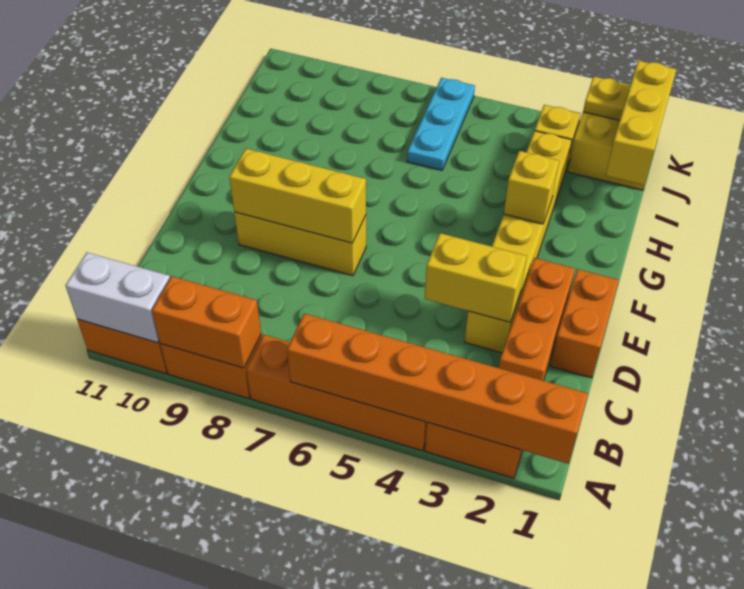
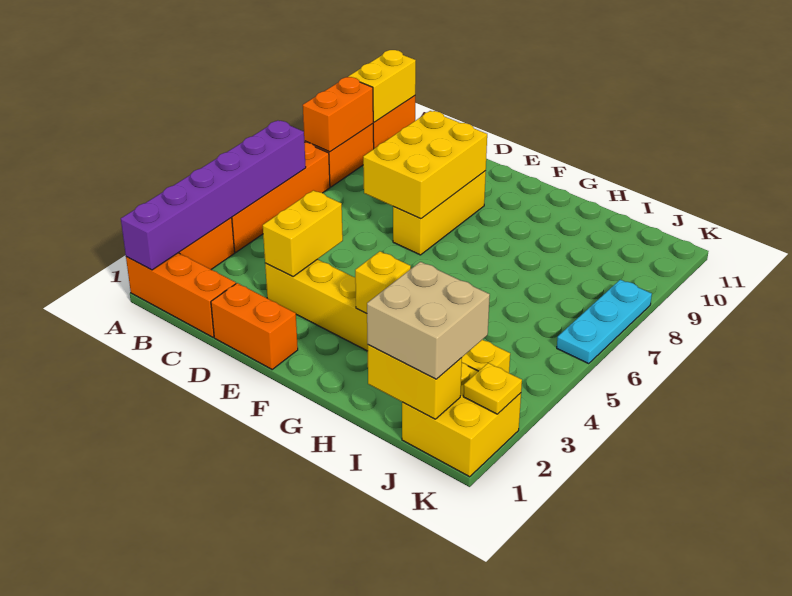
orange brick A1:A6 level 2 -> purple brick A1:A6 level 2
white brick A10:A11 level 2 -> yellow brick A10:A11 level 2
orange brick C2:E2 level 1 -> orange brick A1:C1 level 1
yellow brick E7:E9 level 2 -> yellow brick D7:E9 level 2
yellow brick I1:K1 level 2 -> yellow brick I1:J1 level 2
none -> tan brick I1:J2 level 3
cyan plate I6:K6 level 1 -> cyan plate K6:K8 level 1

